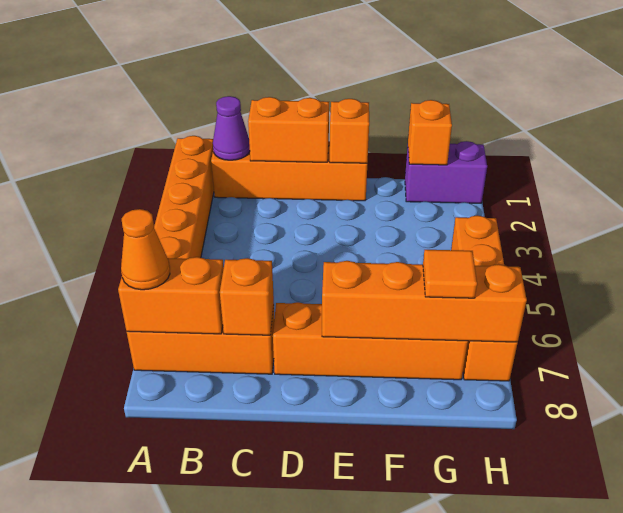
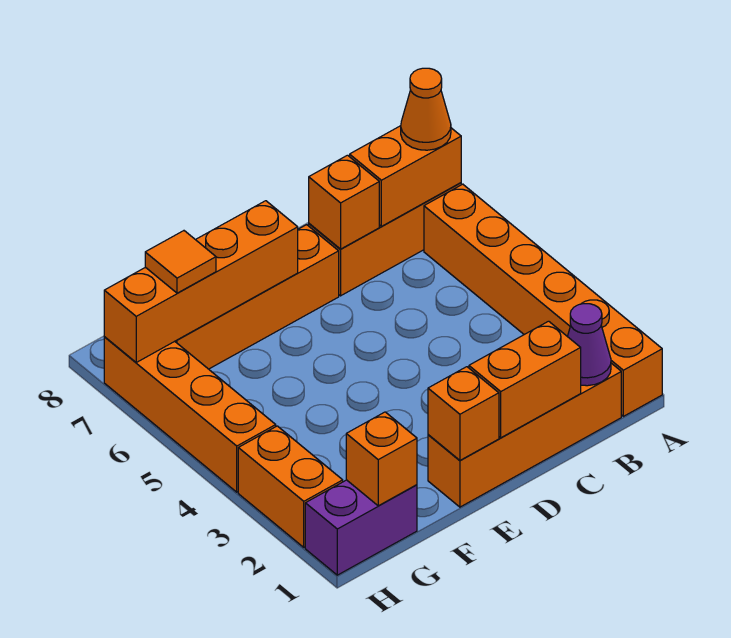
none -> orange brick H2:H3 level 1

